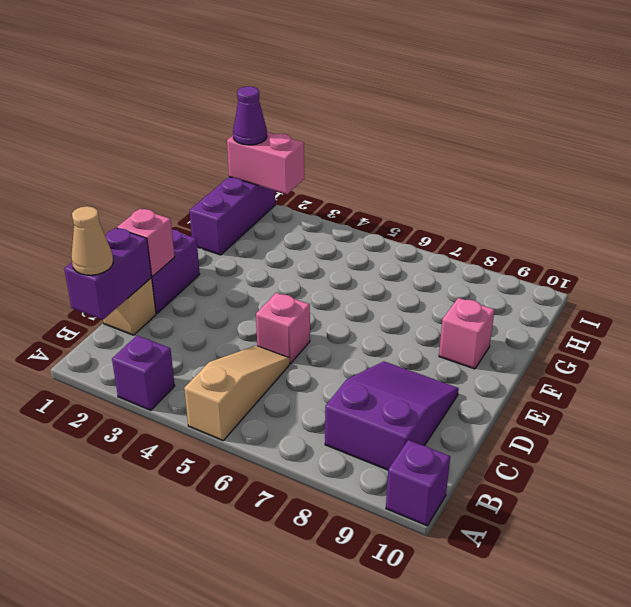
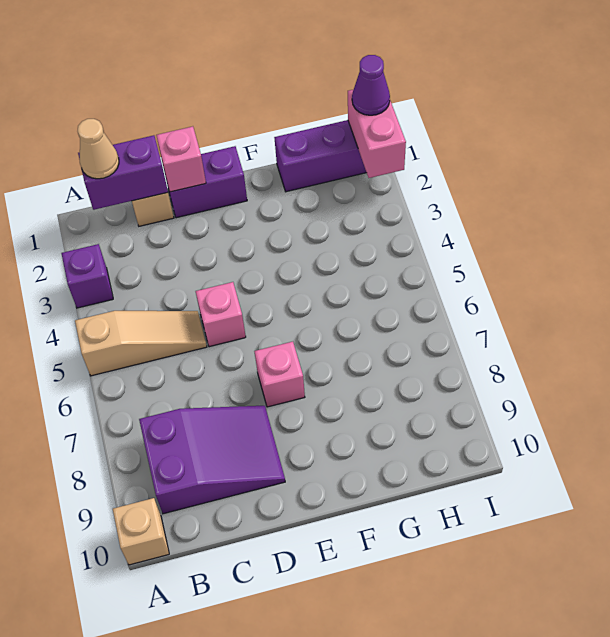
purple brick A10 level 1 -> tan brick A10 level 1
pink brick F9 level 1 -> pink brick E7 level 1

